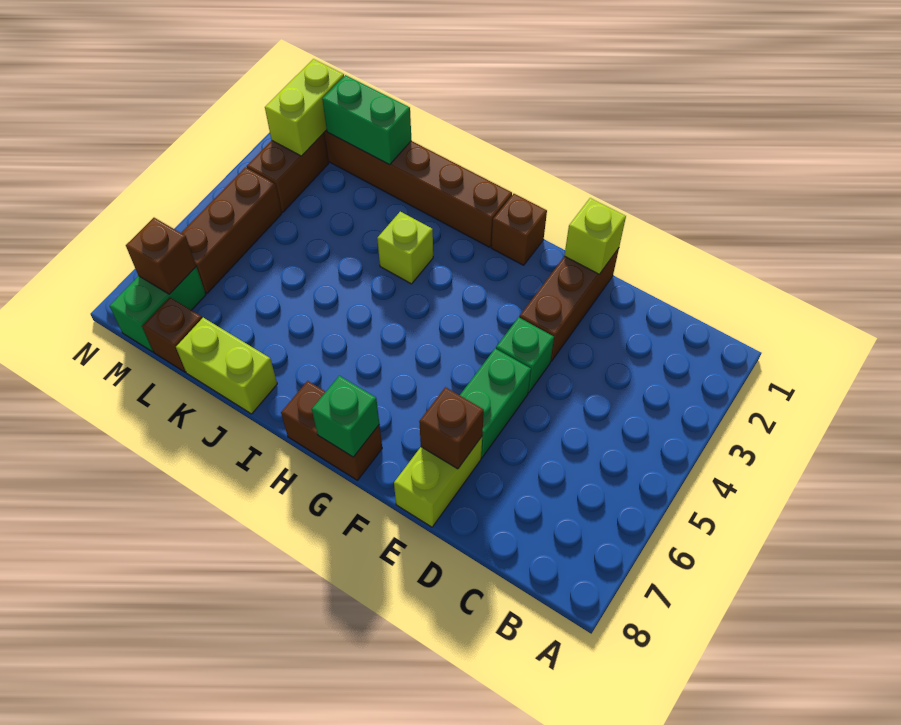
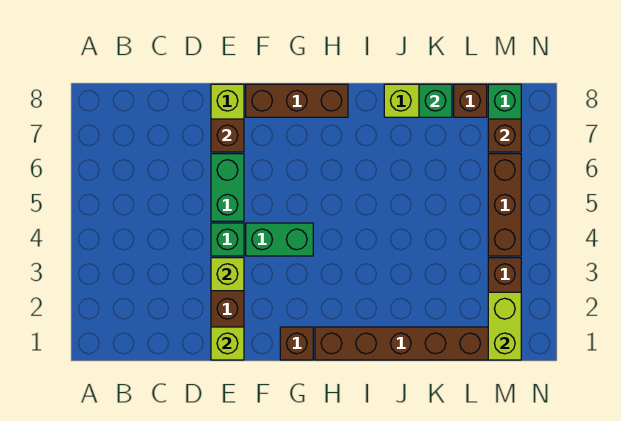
brown brick G8:H8 level 1 -> brown brick F8:H8 level 1
green brick G8 level 2 -> green brick K8 level 2
lime brick I3 level 1 -> lime brick E3 level 2
green brick K1:L1 level 2 -> green brick F4:G4 level 1

